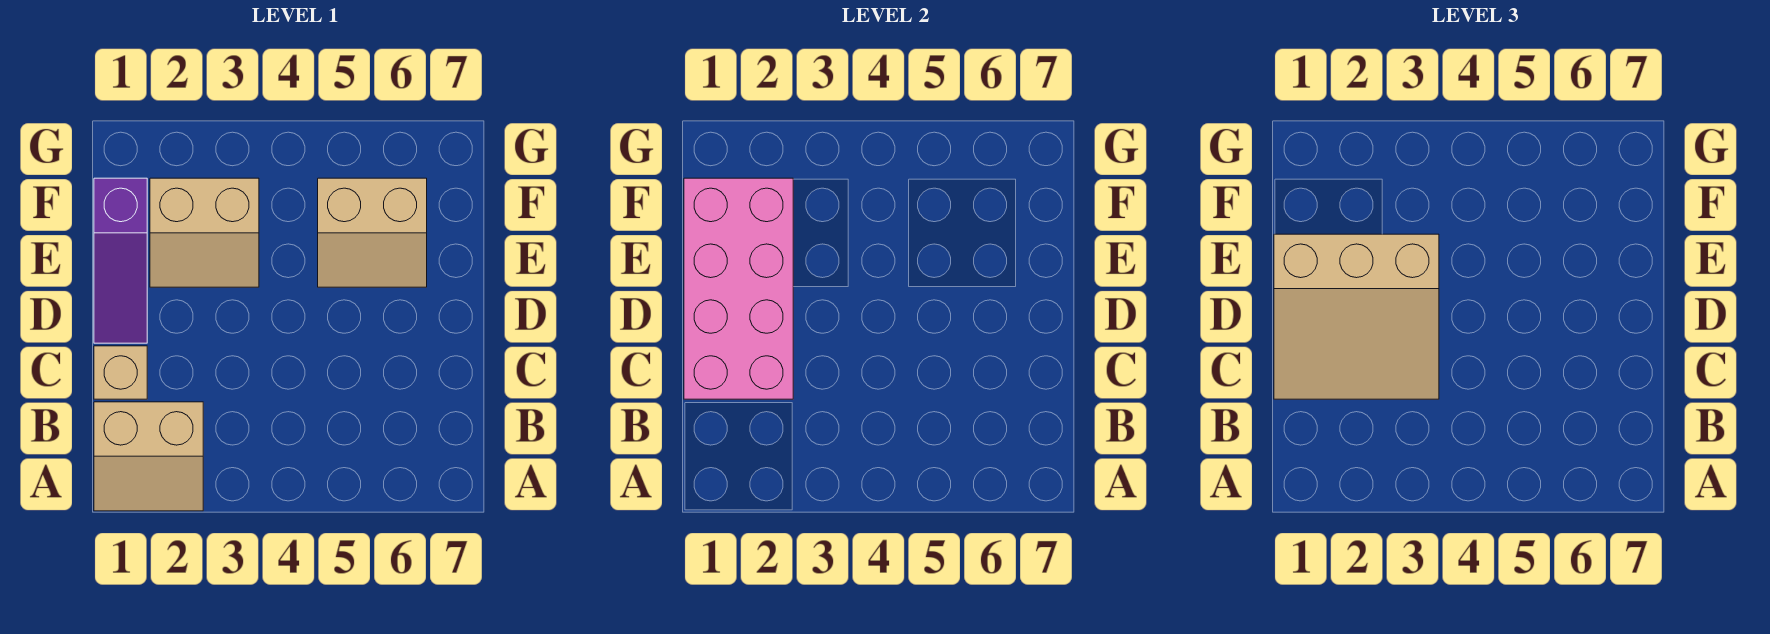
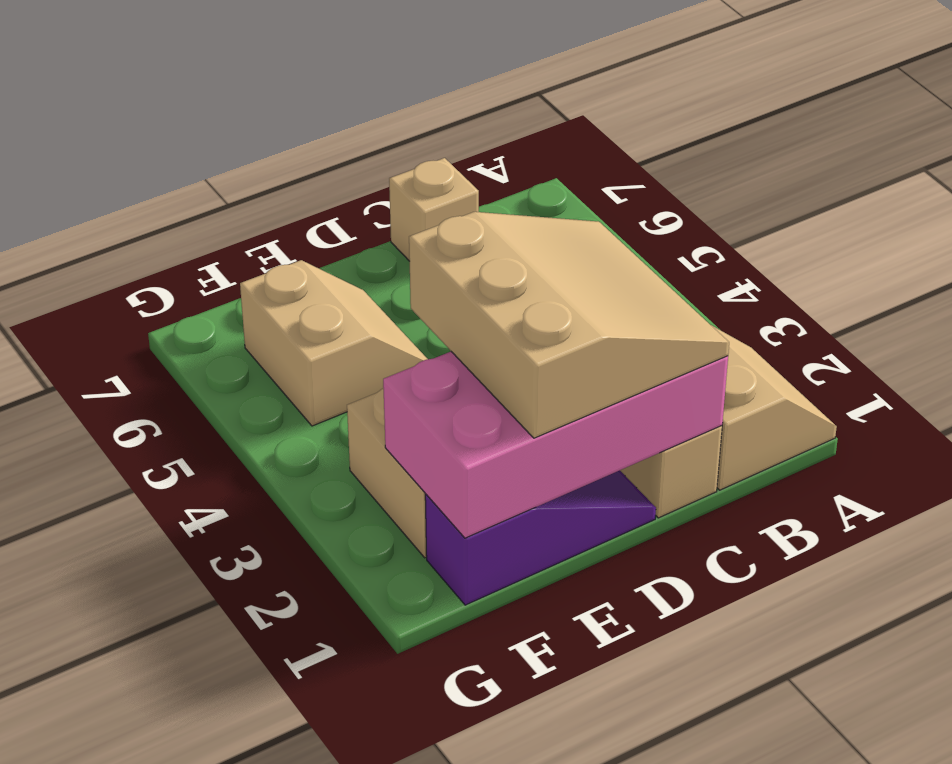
none -> tan brick C7 level 1

